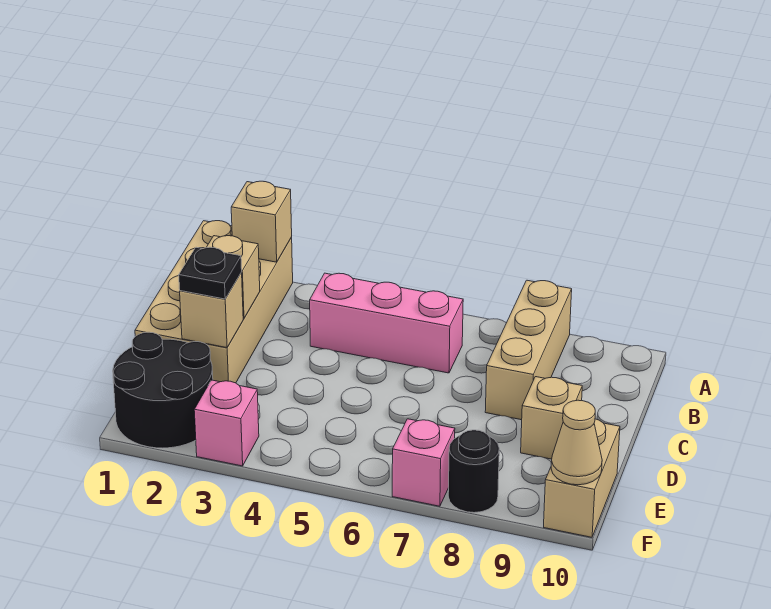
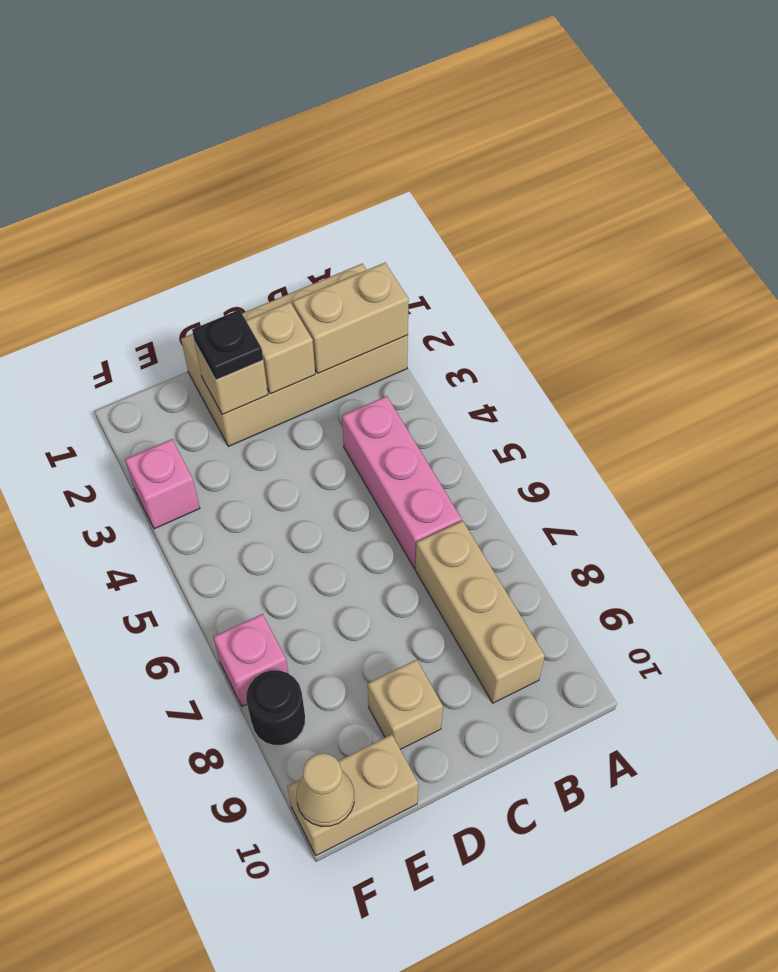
tan brick A2 level 2 -> tan brick A2:B2 level 2
tan brick A8:C8 level 1 -> tan brick B7:B9 level 1
black round brick E1:F2 level 1 -> none

